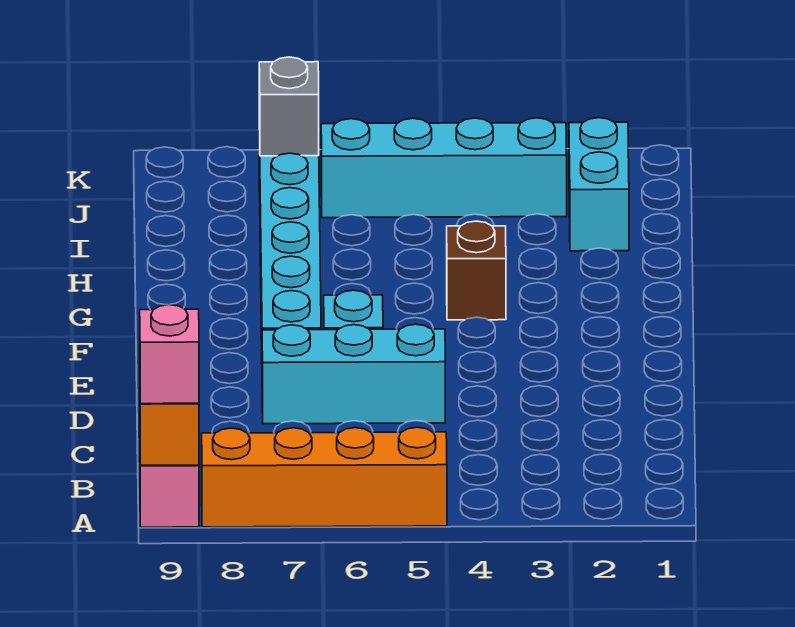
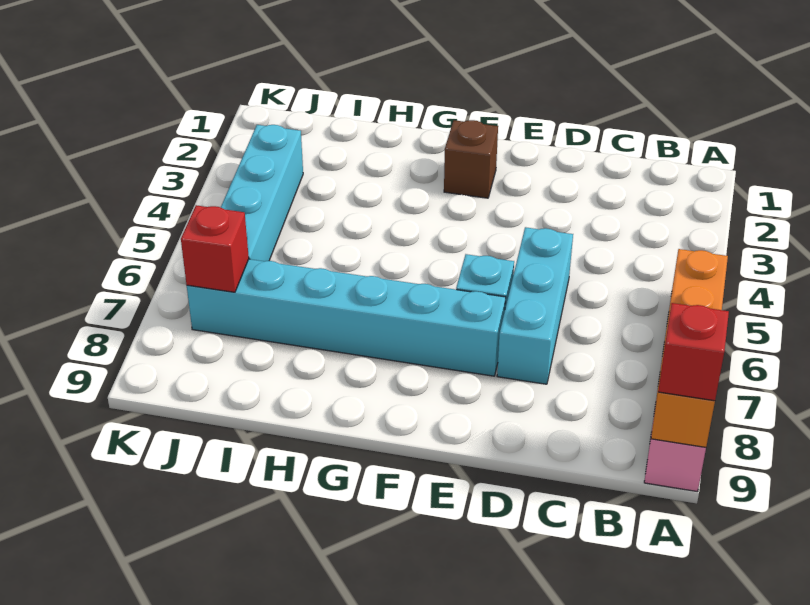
pink brick A9 level 3 -> red brick A9 level 3
brown brick G4 level 1 -> brown brick F2 level 1
cyan brick I2:J2 level 1 -> none
grey brick J7 level 2 -> red brick J7 level 2

